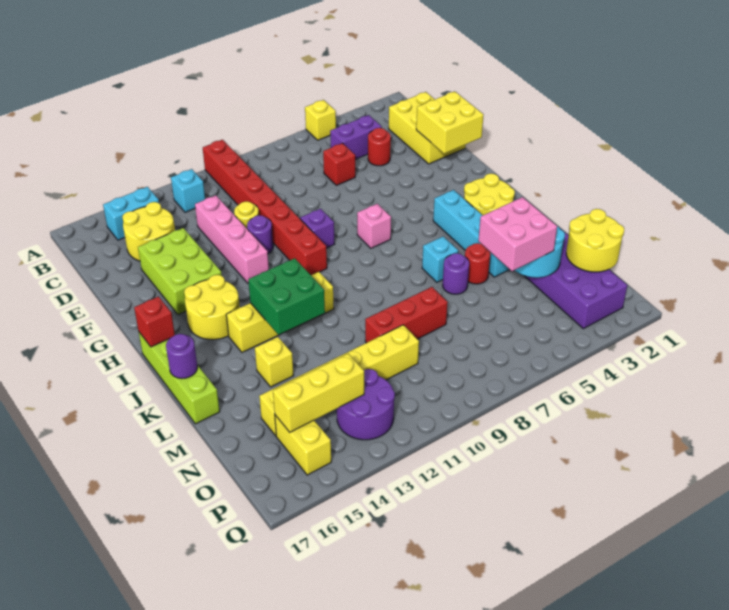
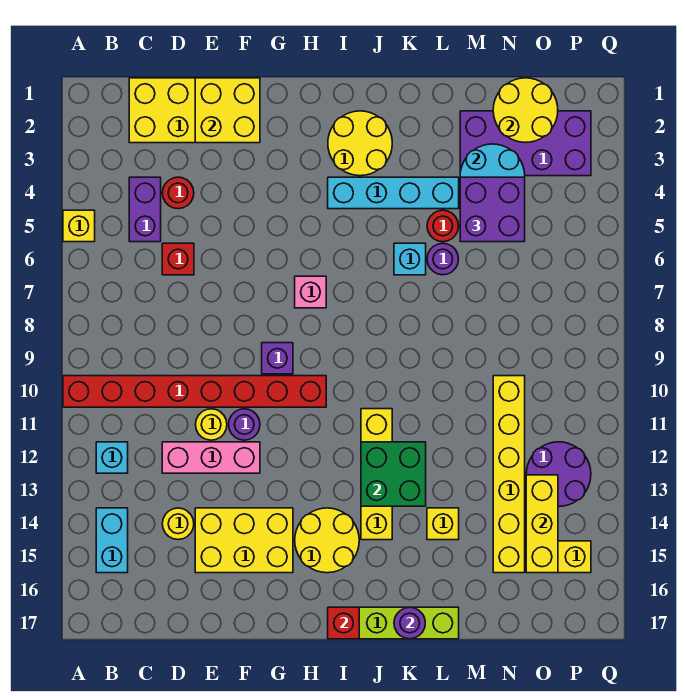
yellow round brick C14:D15 level 1 -> yellow round brick D14 level 1
pink brick D12:G12 level 1 -> pink brick D12:F12 level 1
lime brick E14:G15 level 1 -> yellow brick E14:G15 level 1
pink brick M4:N5 level 3 -> purple brick M4:N5 level 3
red brick M8:M10 level 1 -> none

